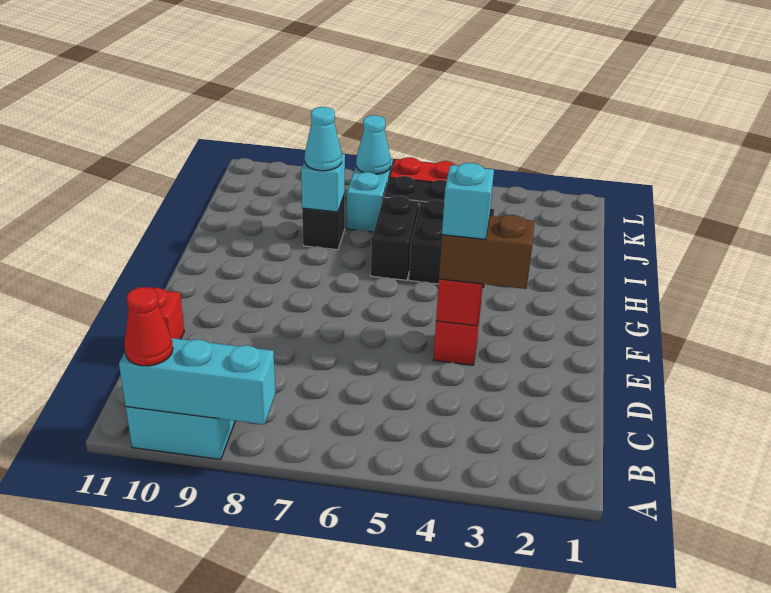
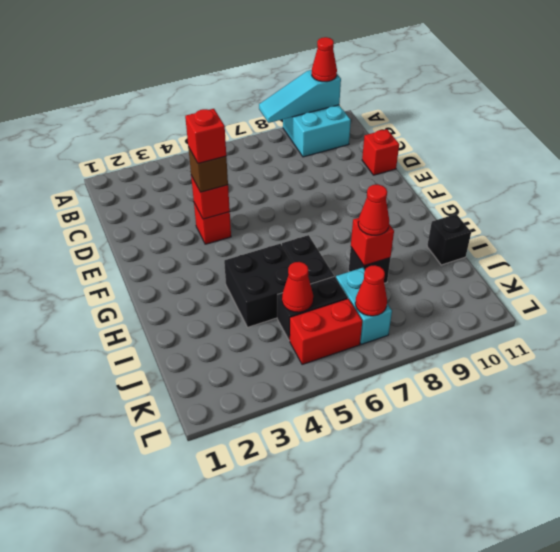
cyan brick A8:A10 level 2 -> cyan slope A8:A10 level 2 top 10
brown brick E3:E4 level 3 -> brown brick E4 level 3
cyan brick E4 level 4 -> red brick E4 level 4
cyan brick I8 level 2 -> red brick I8 level 2
cyan cone I8 level 3 -> red cone I8 level 3
none -> black brick I11 level 1
none -> red cone J5 level 2
cyan cone K7 level 2 -> red cone K7 level 2

